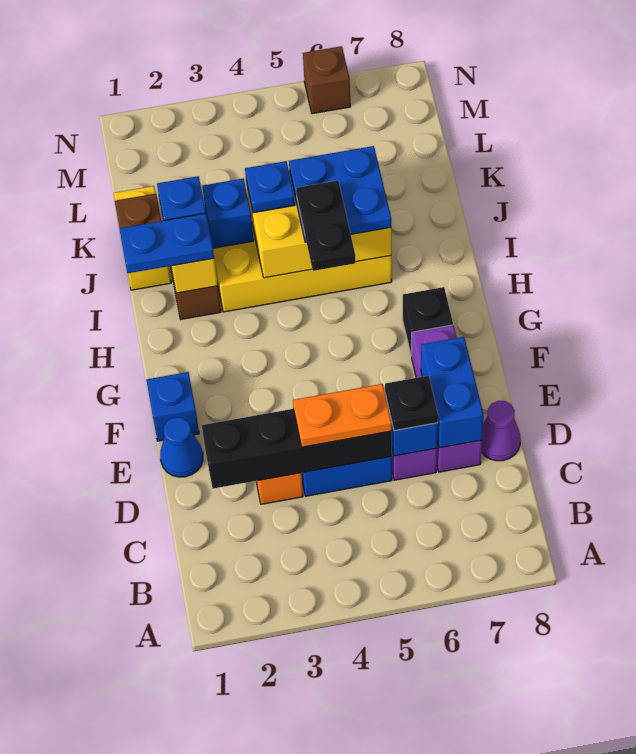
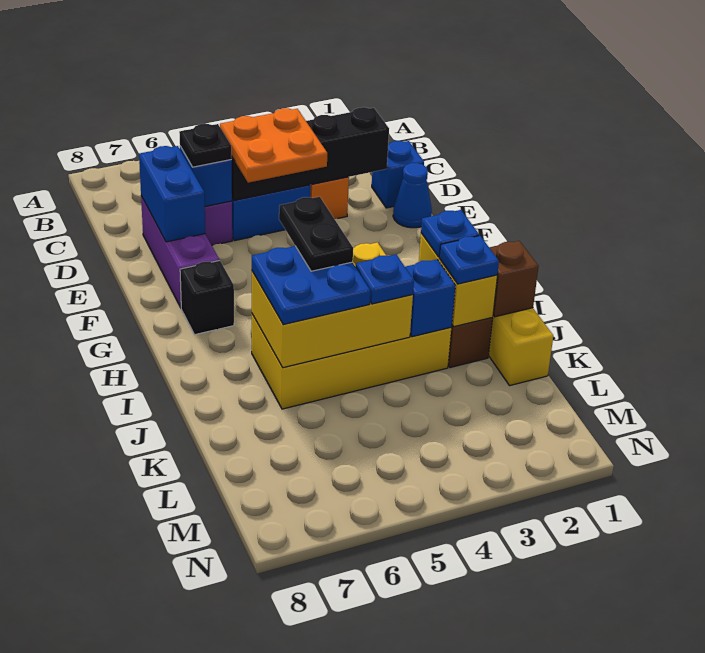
orange plate D4:D5 level 3 -> orange plate D4:E5 level 3
purple cone D8 level 1 -> none
blue brick F1 level 1 -> blue brick D1 level 1
blue plate I1:I2 level 3 -> blue plate I2 level 3
brown brick N6 level 1 -> none

